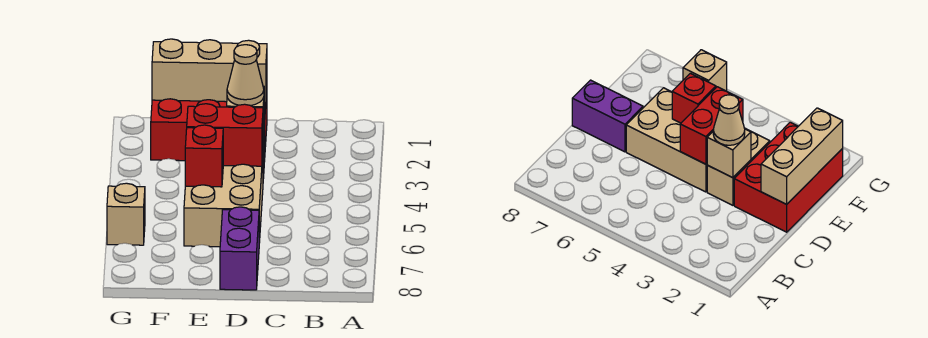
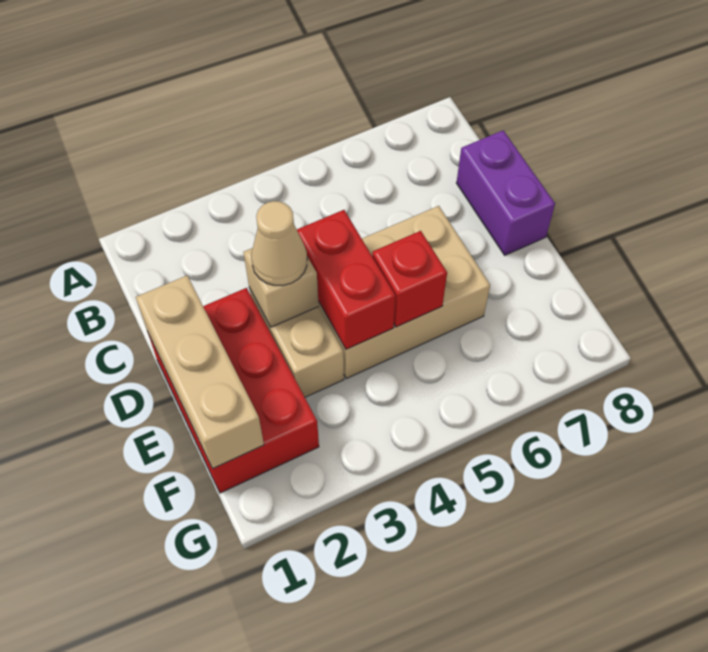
purple brick D7:D8 level 1 -> purple brick C8:D8 level 1
tan brick G6 level 1 -> none

